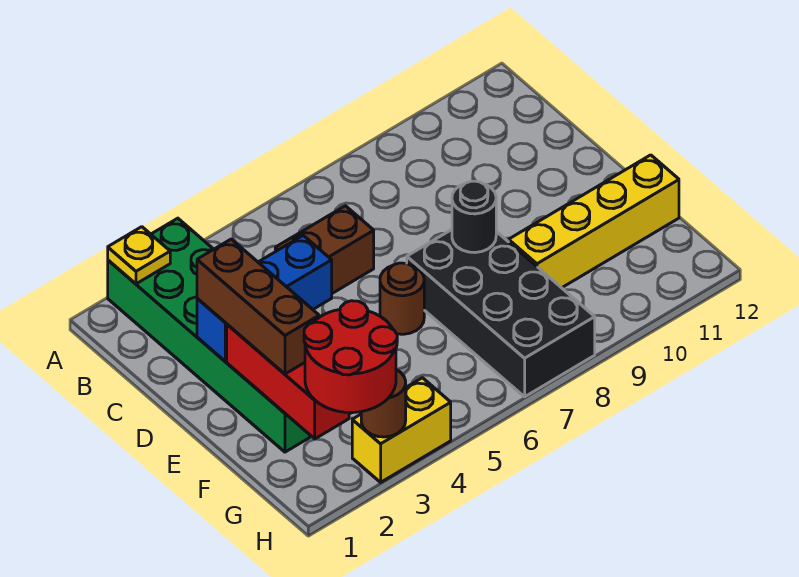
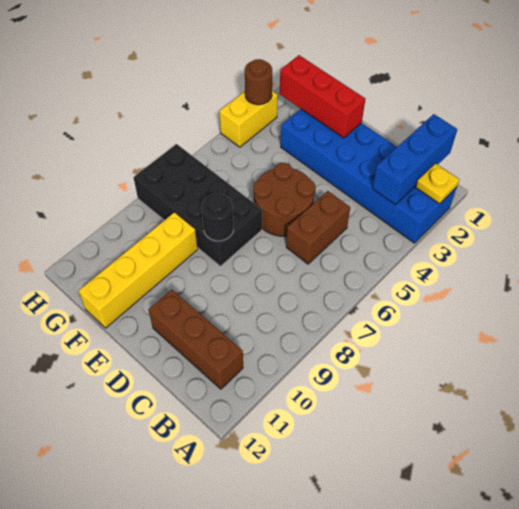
green brick A2:F3 level 1 -> blue brick A2:F3 level 1
blue brick D2:D4 level 2 -> blue brick B1:B3 level 2
brown brick D2:F2 level 3 -> brown brick B11:D11 level 1
brown round brick E6 level 1 -> brown round brick D5:E6 level 1
red round brick G2:H3 level 3 -> none

